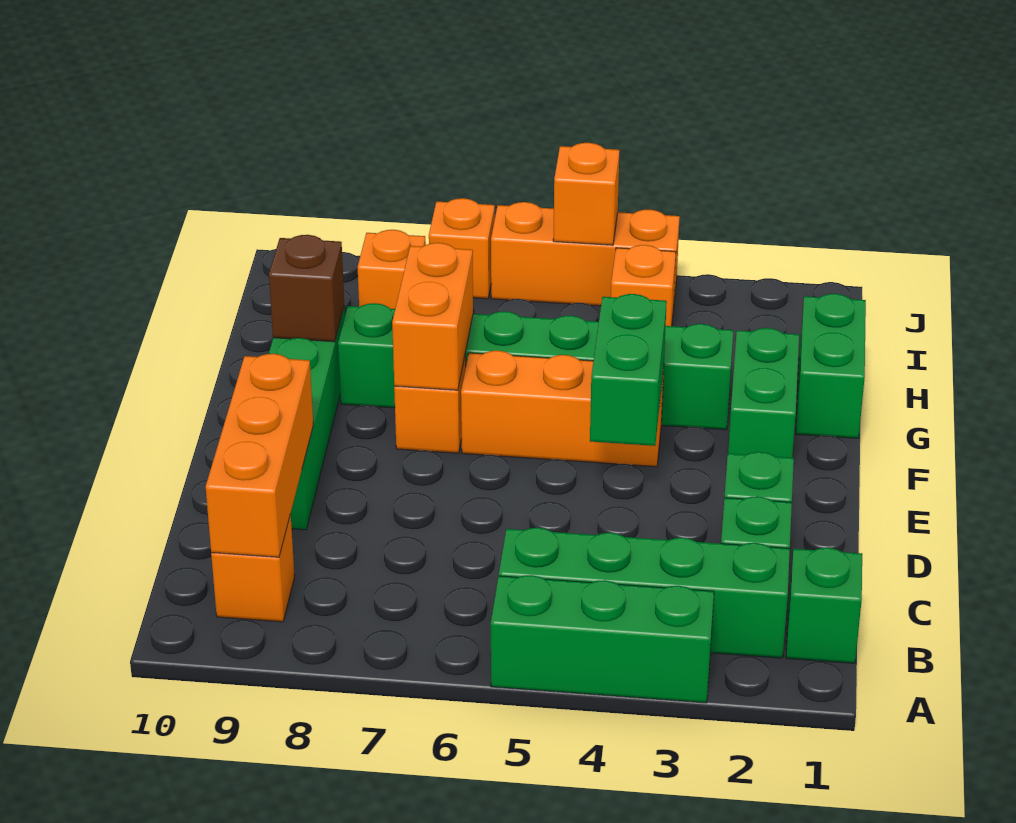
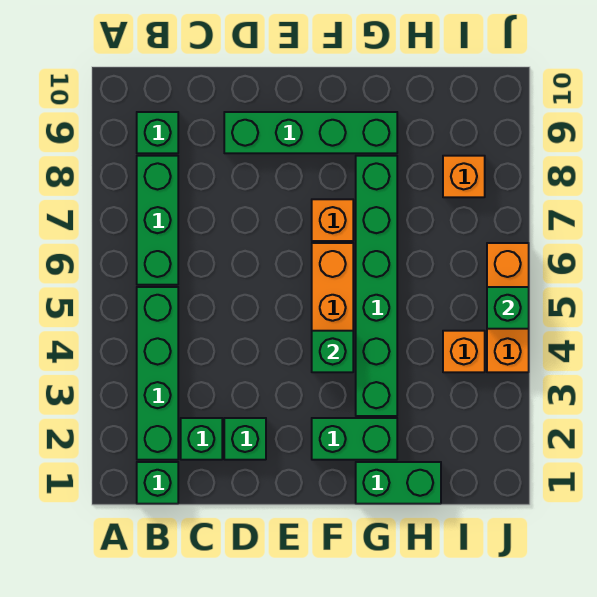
green brick A3:A5 level 1 -> green brick B6:B8 level 1
orange brick B9 level 1 -> green brick B9 level 1
orange brick B9:D9 level 2 -> none
green brick E4:F4 level 2 -> green brick F4 level 2
orange brick F7:G7 level 2 -> none
brown brick G9 level 2 -> none
orange brick J5 level 2 -> green brick J5 level 2
orange brick J7 level 1 -> none

